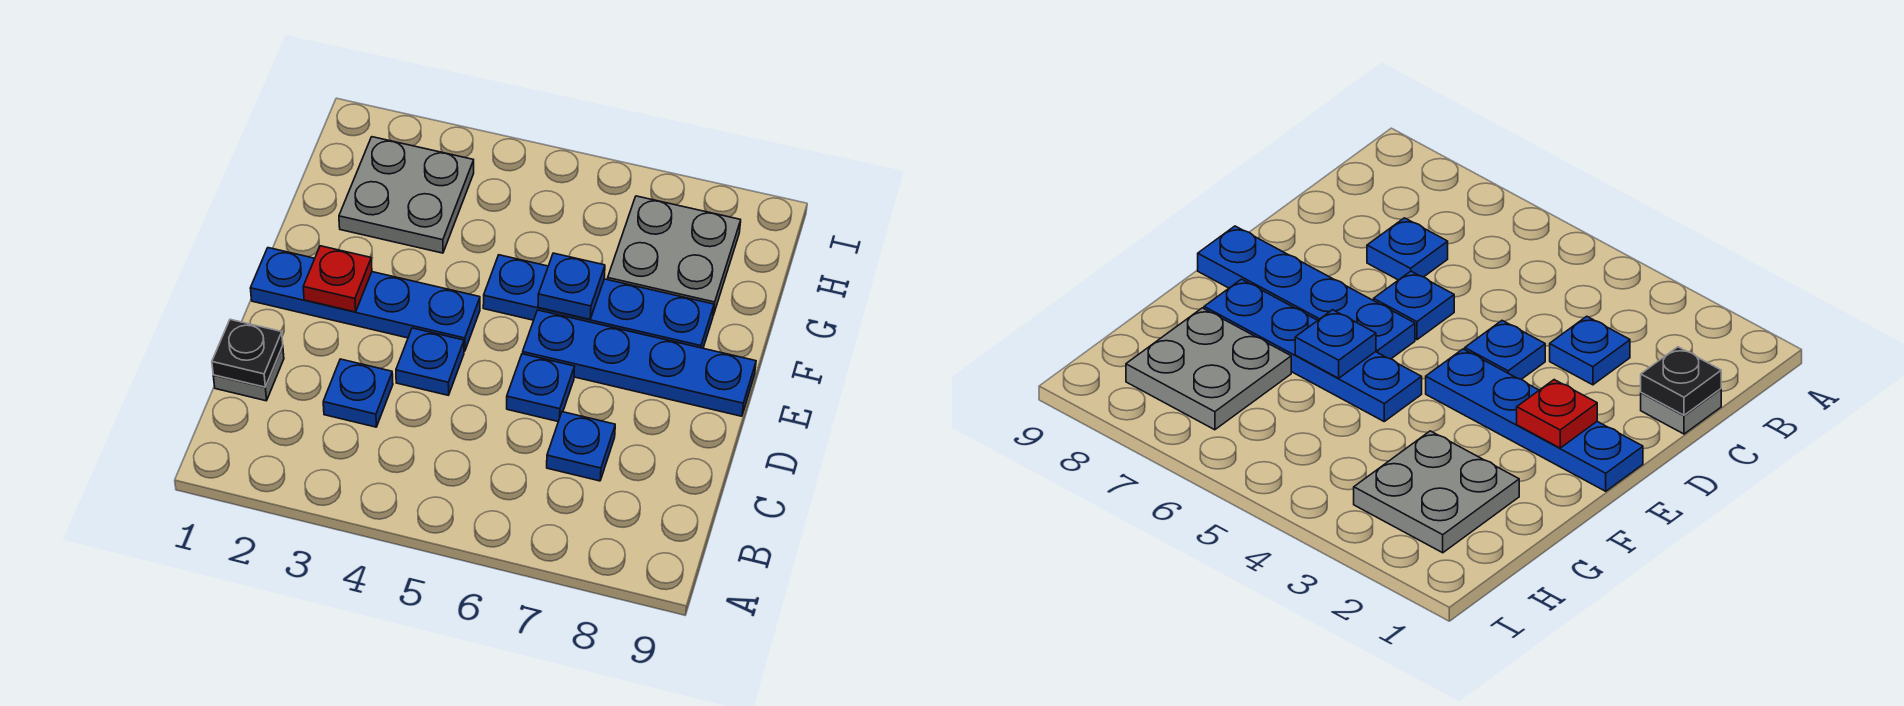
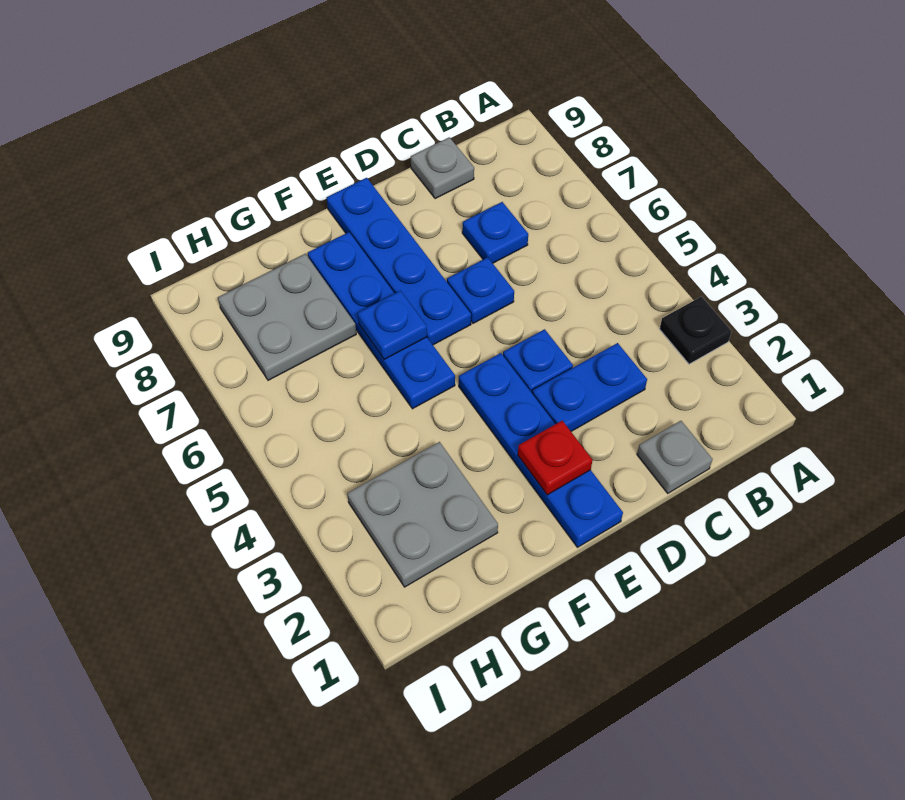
black plate C1 level 2 -> black plate A3 level 1
blue plate C3 level 1 -> blue plate C3:D3 level 1
none -> grey plate C9 level 1

